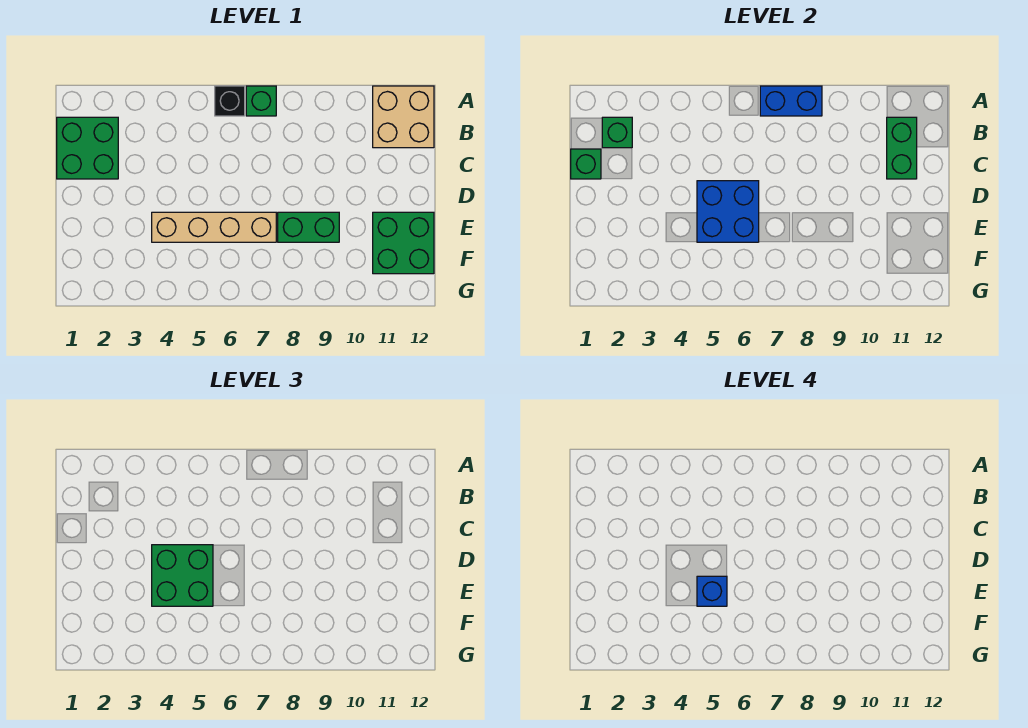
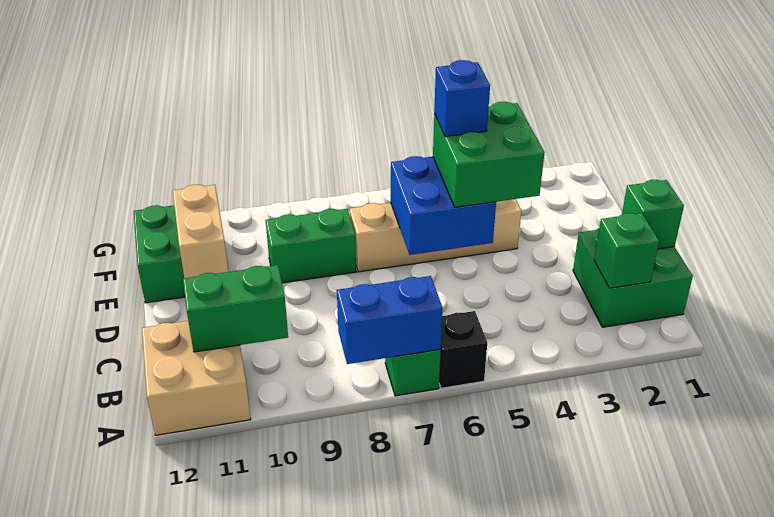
green brick B11:C11 level 2 -> green brick B10:B11 level 2
none -> tan brick D11:E11 level 2

